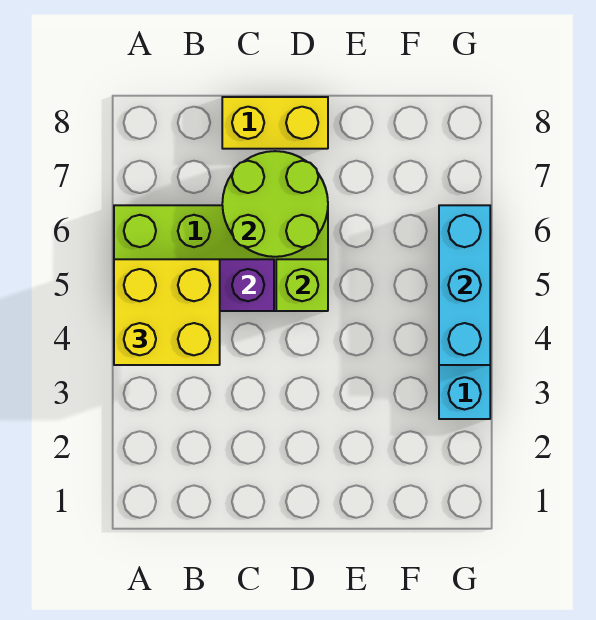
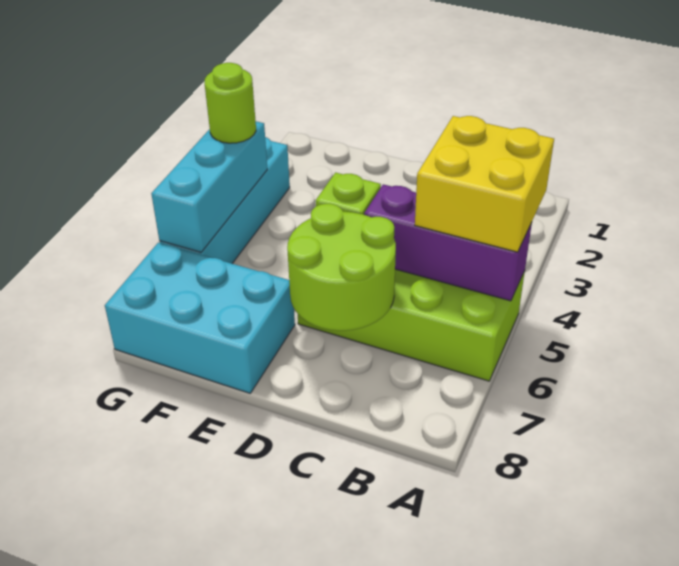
yellow brick C8:D8 level 1 -> none
none -> cyan brick E7:G8 level 1
none -> lime round brick G4 level 3

